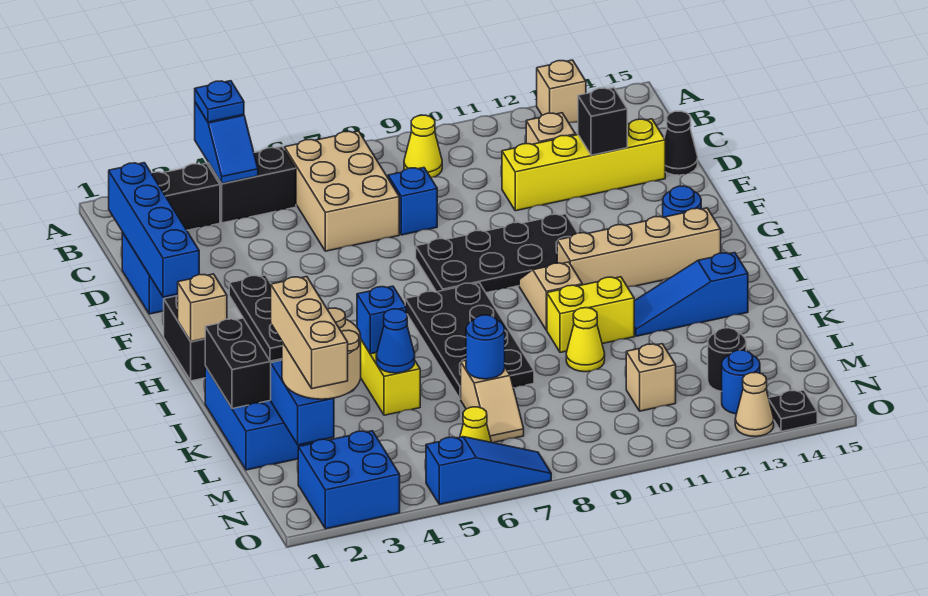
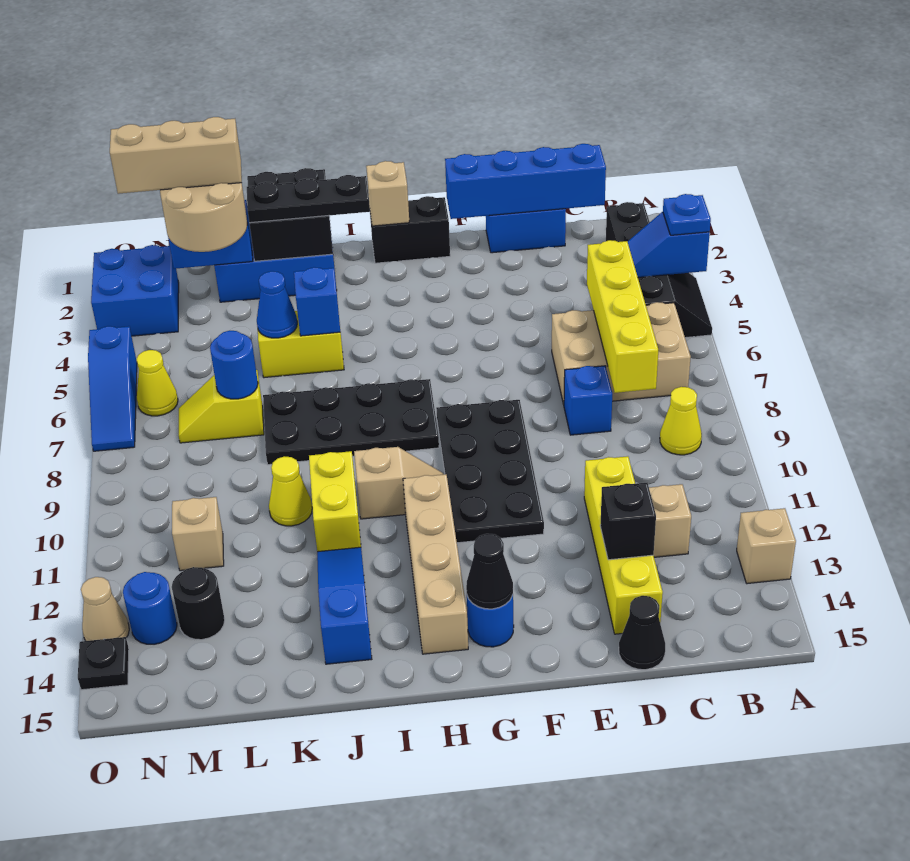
none -> yellow brick C5:C8 level 2
none -> black cone G14 level 2
tan slope L7:M7 level 1 top L -> yellow slope L7:M7 level 1 top L

